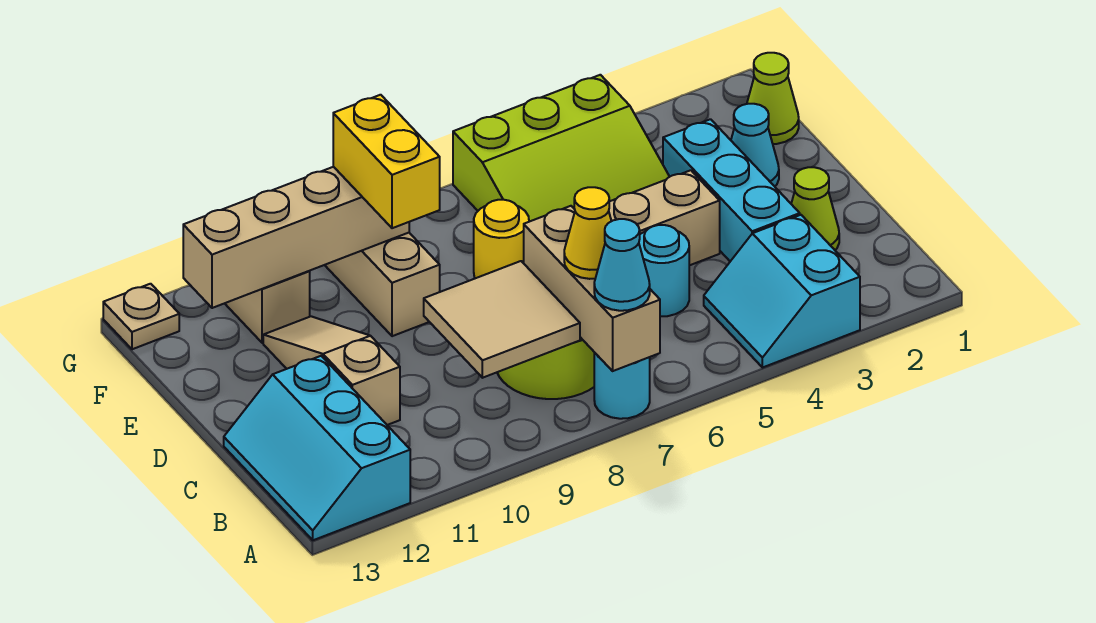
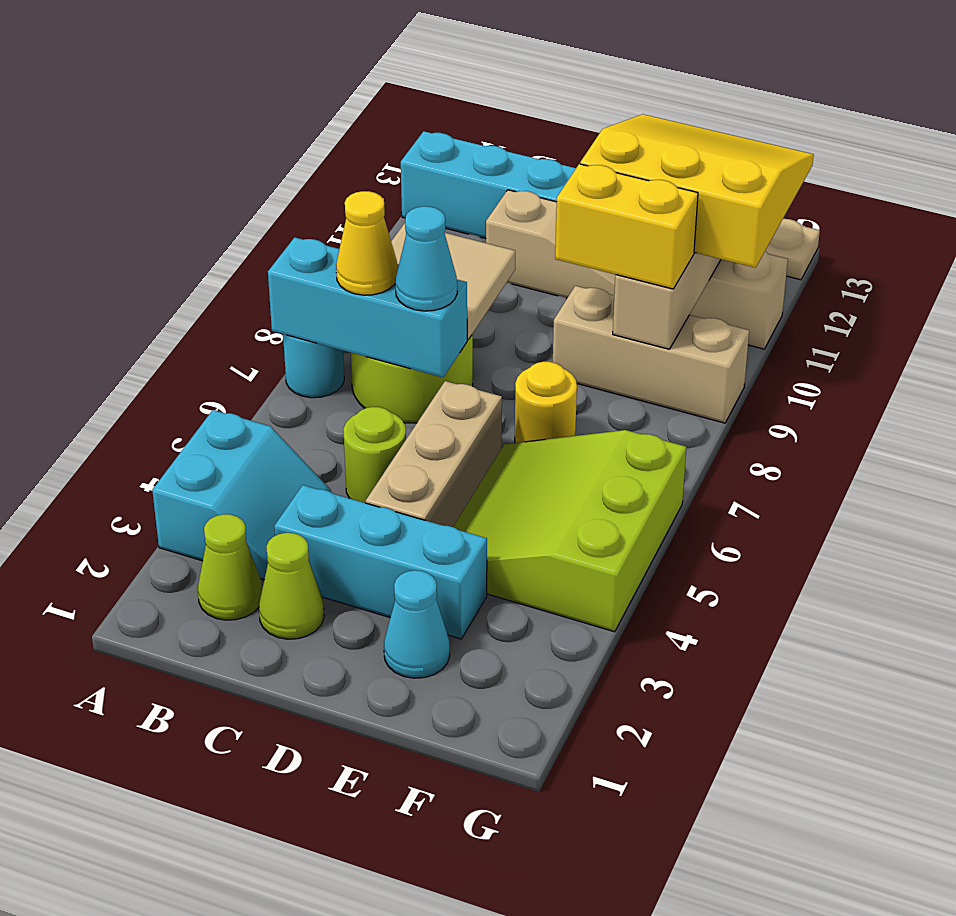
cyan slope A3:B4 level 1 top 3 -> cyan slope A3:B4 level 1 top A
tan brick A7:C7 level 2 -> cyan brick A7:C7 level 2
cyan cone A7 level 3 -> cyan cone C7 level 3
cyan round brick C5 level 1 -> lime round brick C5 level 1
none -> yellow slope E10:G12 level 3 top 10
lime cone F1 level 1 -> lime cone B2 level 1

